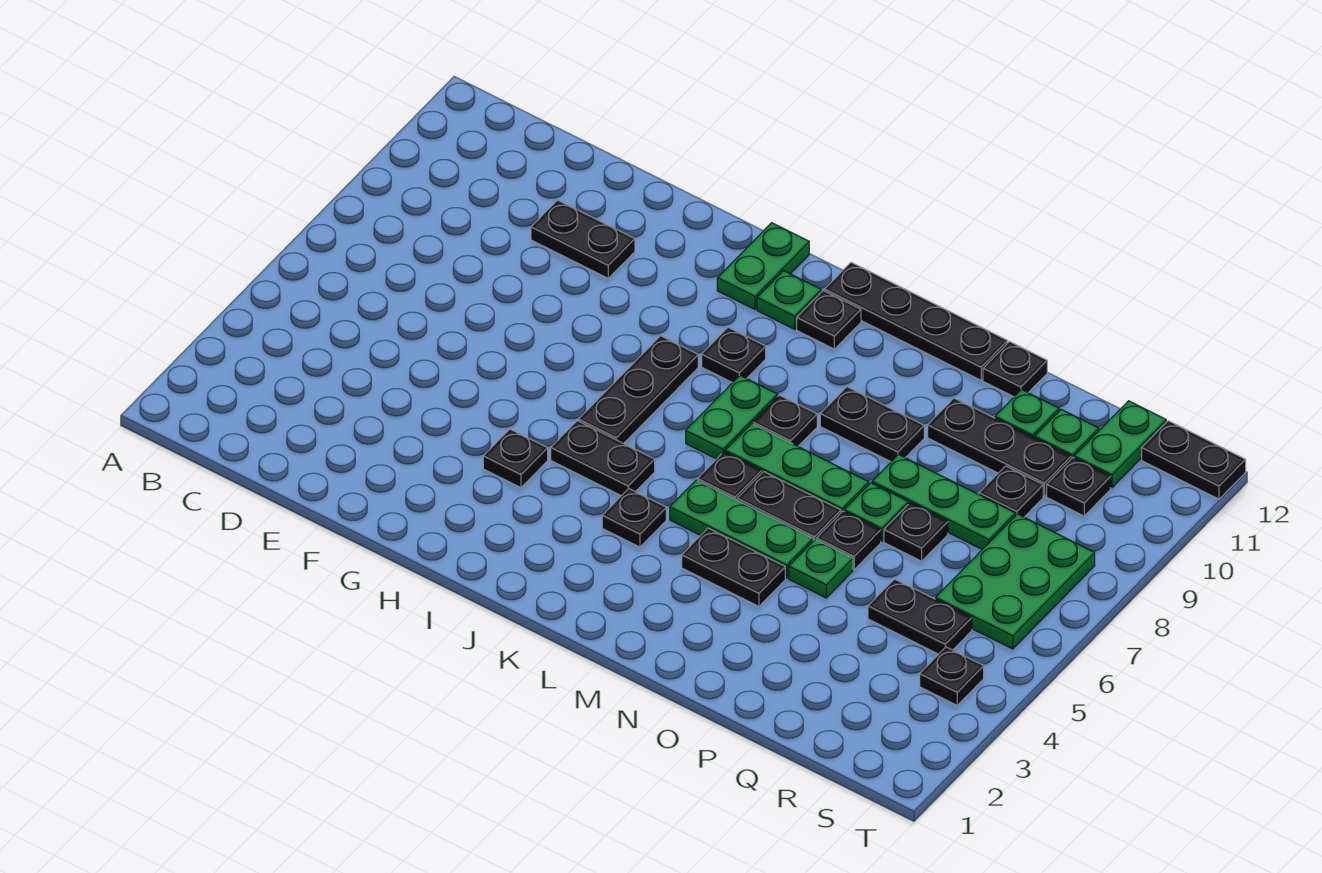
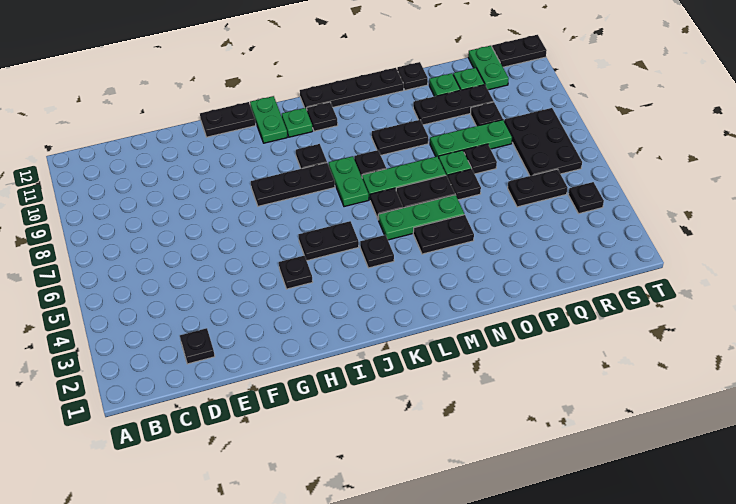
black plate E10:F10 level 1 -> black plate G12:H12 level 1
black plate I6:I8 level 1 -> black plate H8:J8 level 1
green plate O5 level 1 -> none
green plate R6:S8 level 1 -> black plate R6:S8 level 1
black plate R10 level 1 -> black plate D2 level 1

